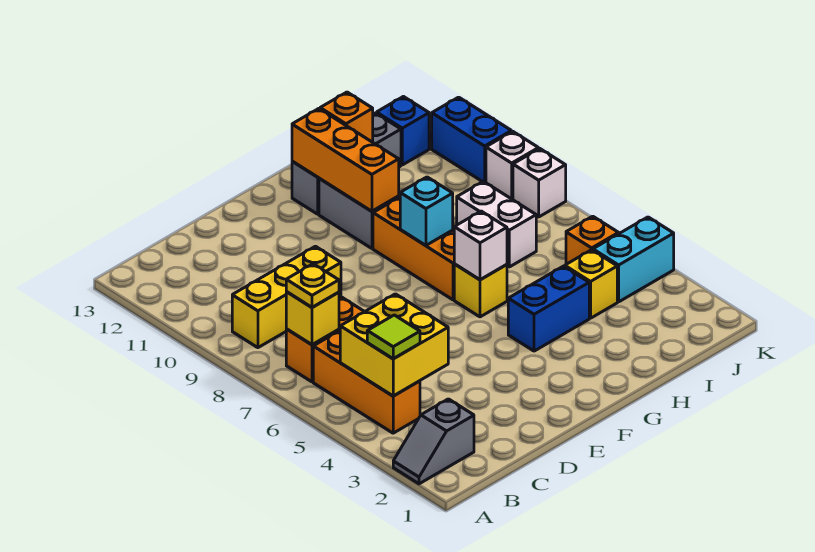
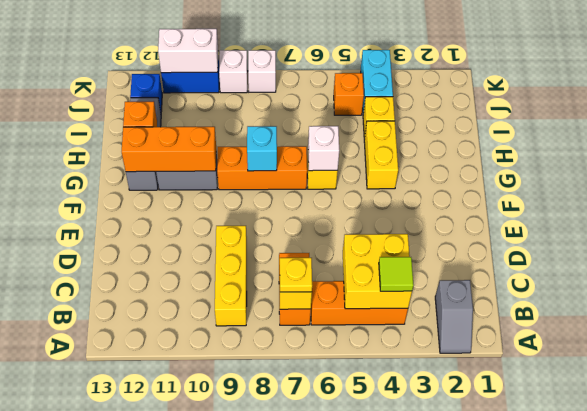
blue brick G4:H4 level 1 -> yellow brick G4:H4 level 1
white brick I7:I8 level 1 -> white brick K10:K11 level 2

